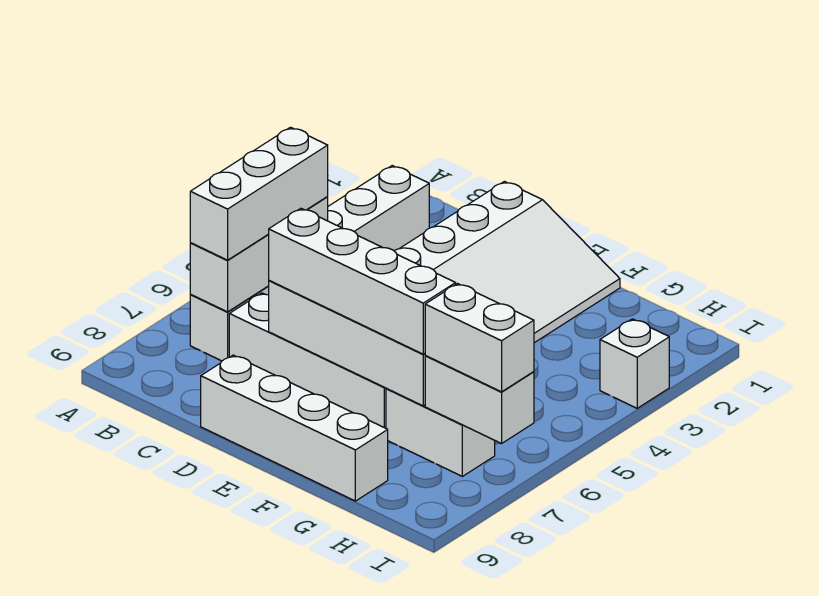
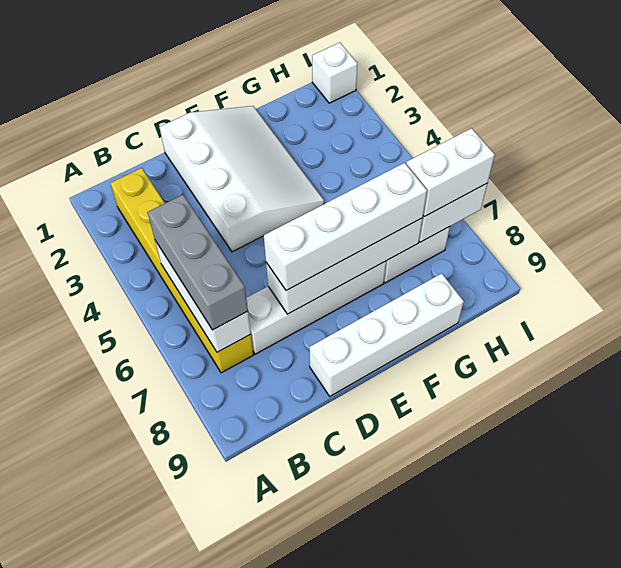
white brick B2:B7 level 1 -> yellow brick B2:B7 level 1
white brick B5:B7 level 3 -> grey brick B5:B7 level 3
white brick I3 level 1 -> white brick I1 level 1

